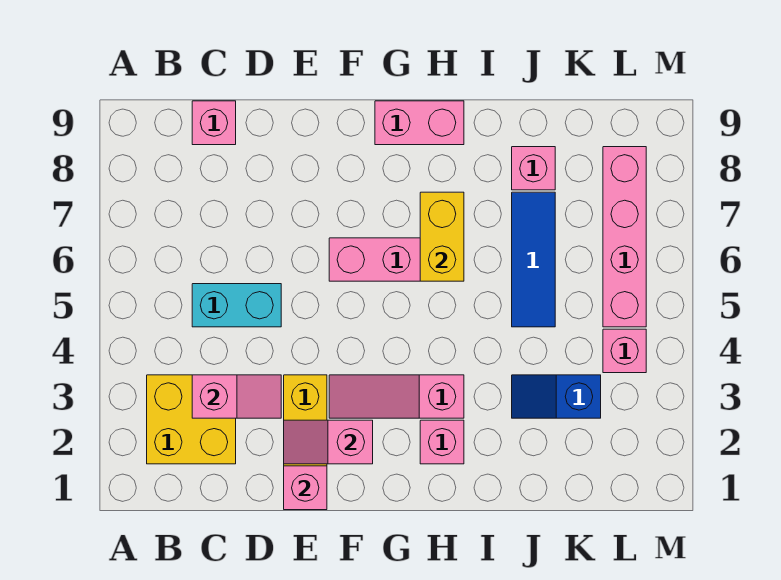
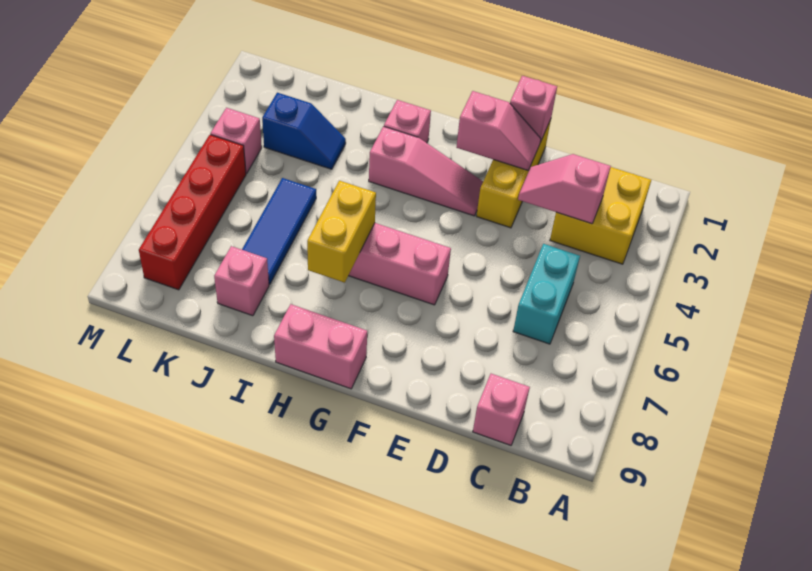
cyan brick C5:D5 level 1 -> cyan brick C5:C6 level 1
pink brick L5:L8 level 1 -> red brick L5:L8 level 1

